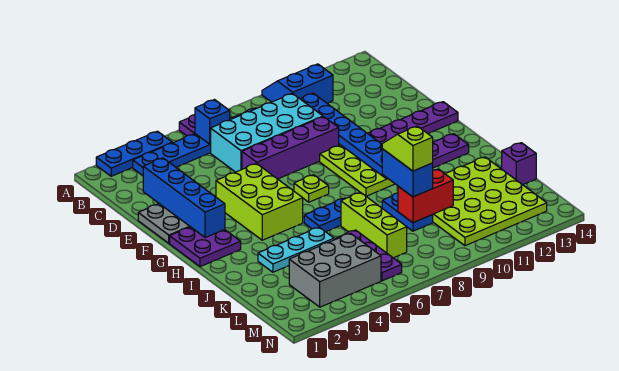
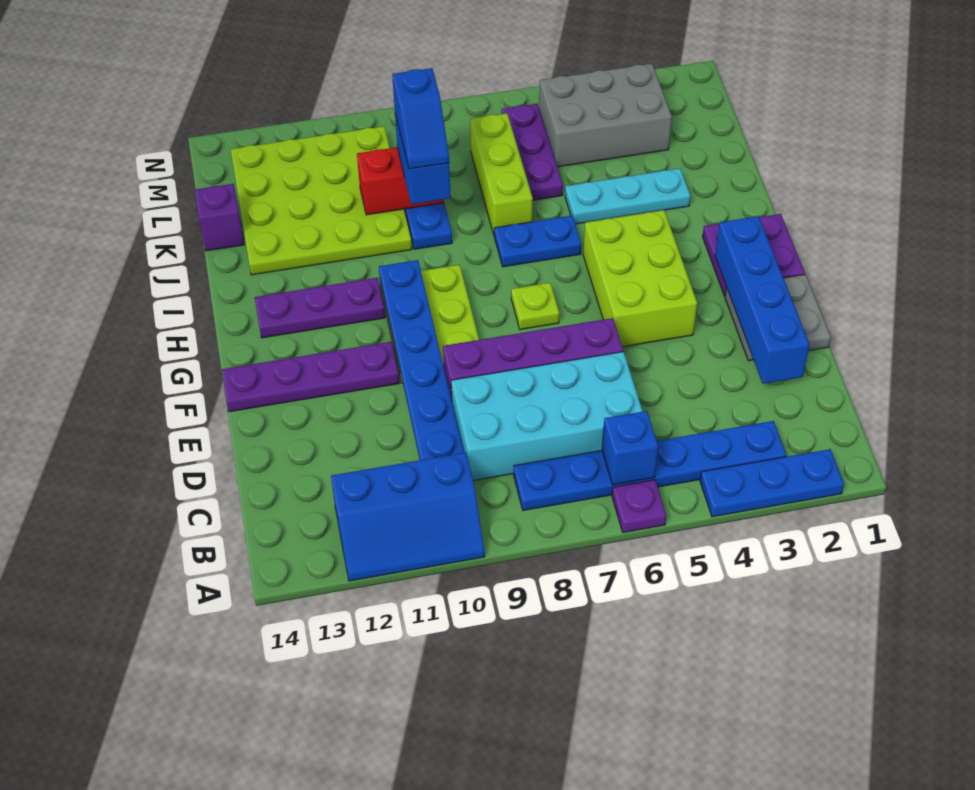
blue slope A10:B11 level 1 top B -> blue slope A10:B12 level 1 top B
lime slope J9:K9 level 4 top K -> blue slope J9:K9 level 4 top K

